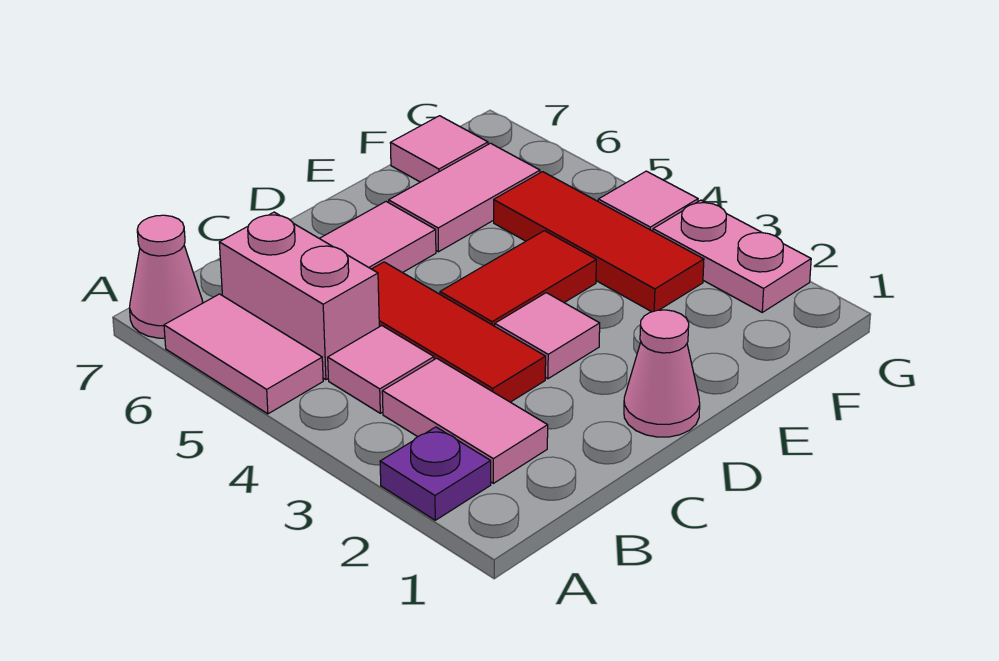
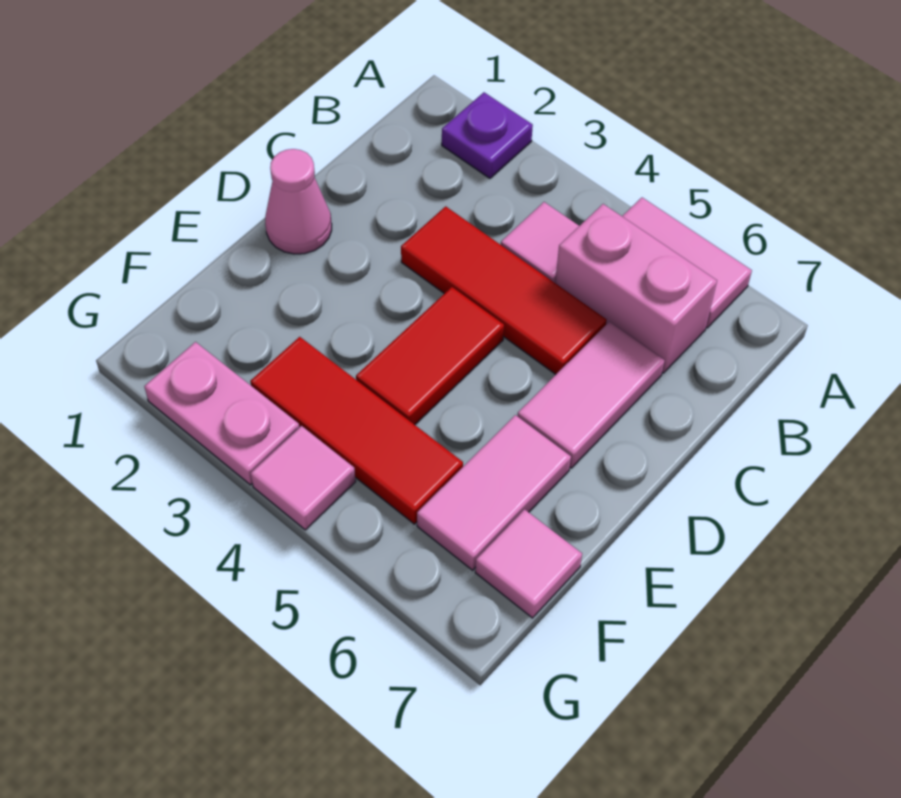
pink cone A7 level 1 -> none
pink tile B2:B3 level 1 -> none
pink tile D3 level 1 -> none

